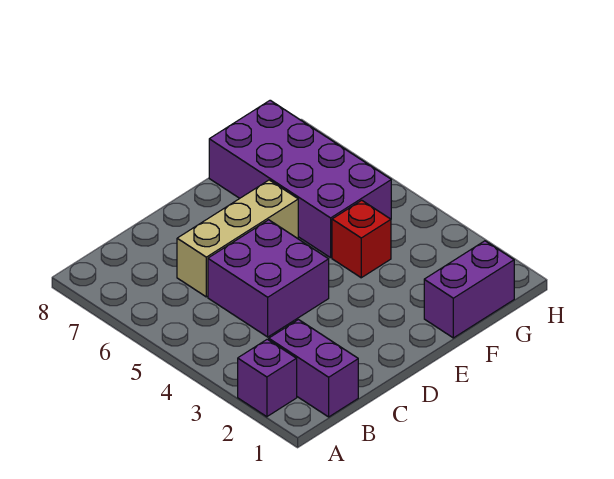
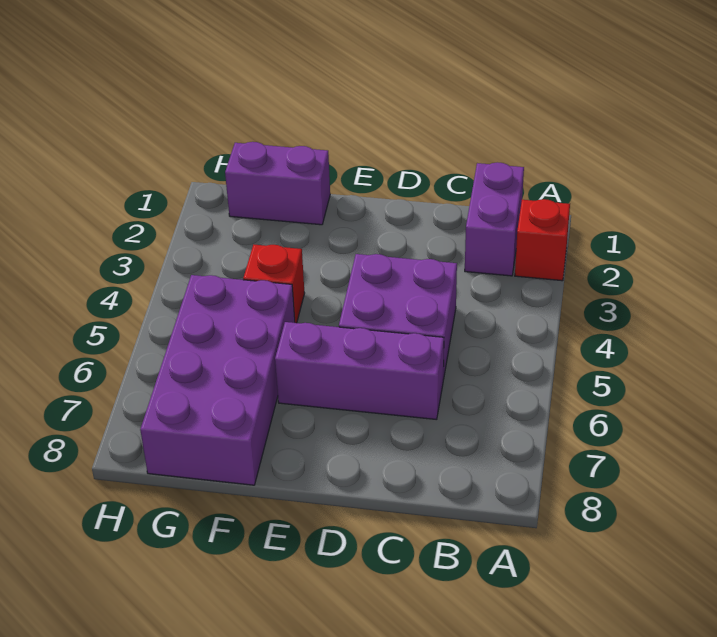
purple brick A2 level 1 -> red brick A2 level 1
tan brick C6:E6 level 1 -> purple brick C6:E6 level 1

